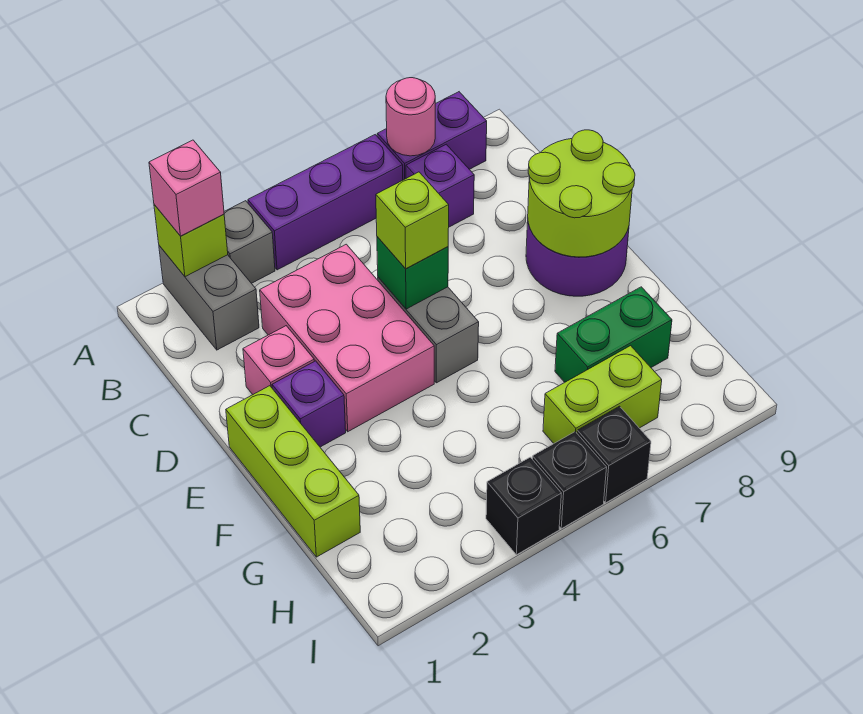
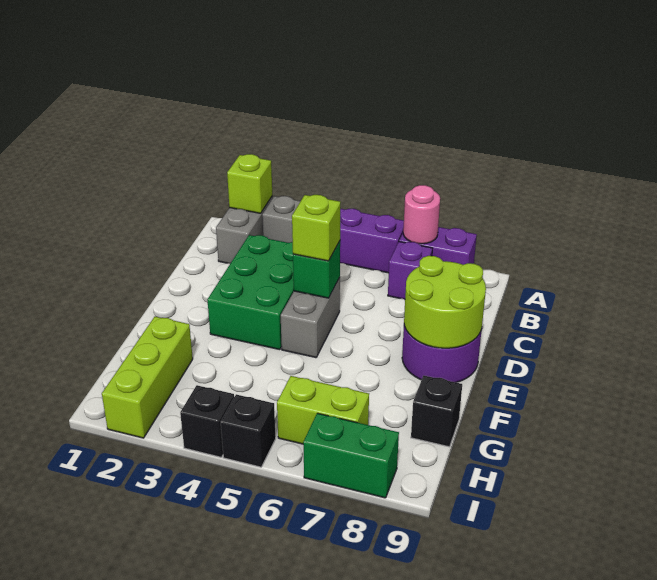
pink brick A2 level 3 -> none
pink brick C3:E4 level 1 -> green brick C3:E4 level 1
pink brick D2 level 1 -> none
lime brick E1:G1 level 1 -> lime brick G2:I2 level 1
purple brick E2 level 1 -> none
green brick G7:G8 level 1 -> green brick I7:I8 level 1
black brick I6 level 1 -> black brick G9 level 1

